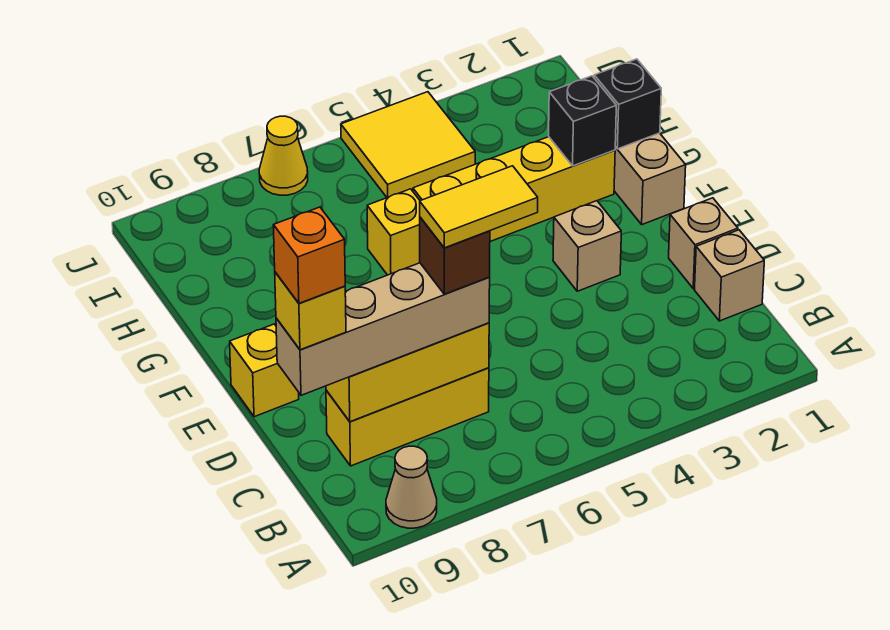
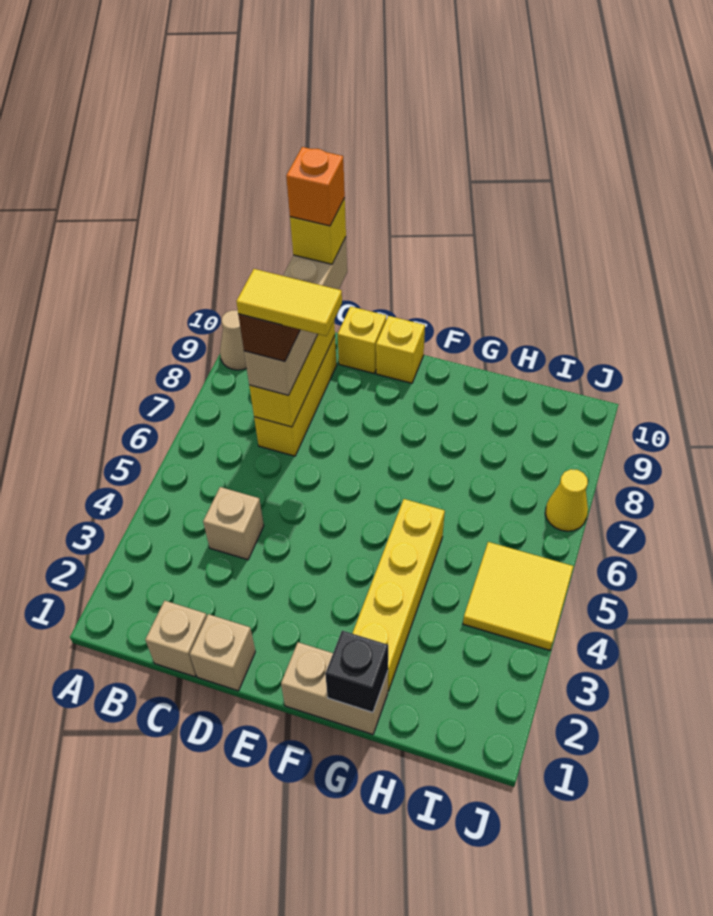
yellow tile C6:C7 level 5 -> yellow tile C7:D7 level 5
tan brick E3 level 1 -> tan brick C4 level 1
black brick G2 level 2 -> none
yellow brick G6 level 1 -> yellow brick D10 level 1

